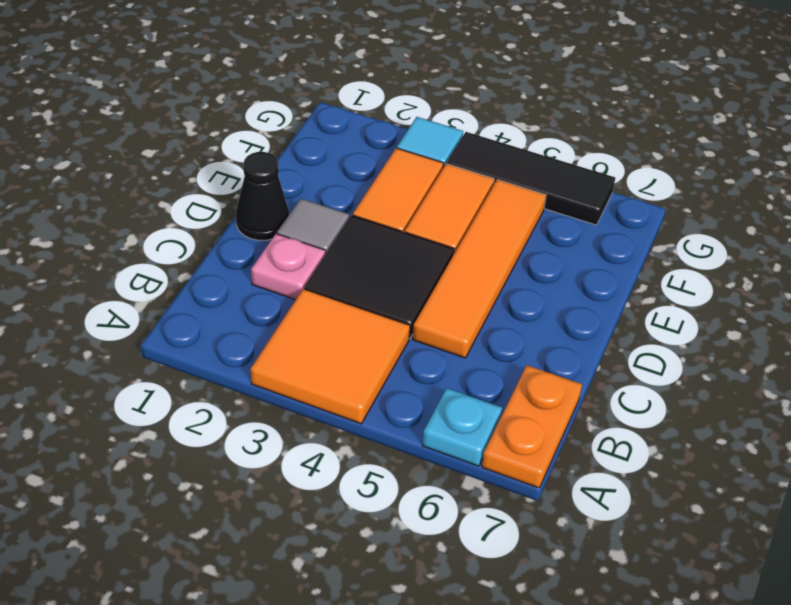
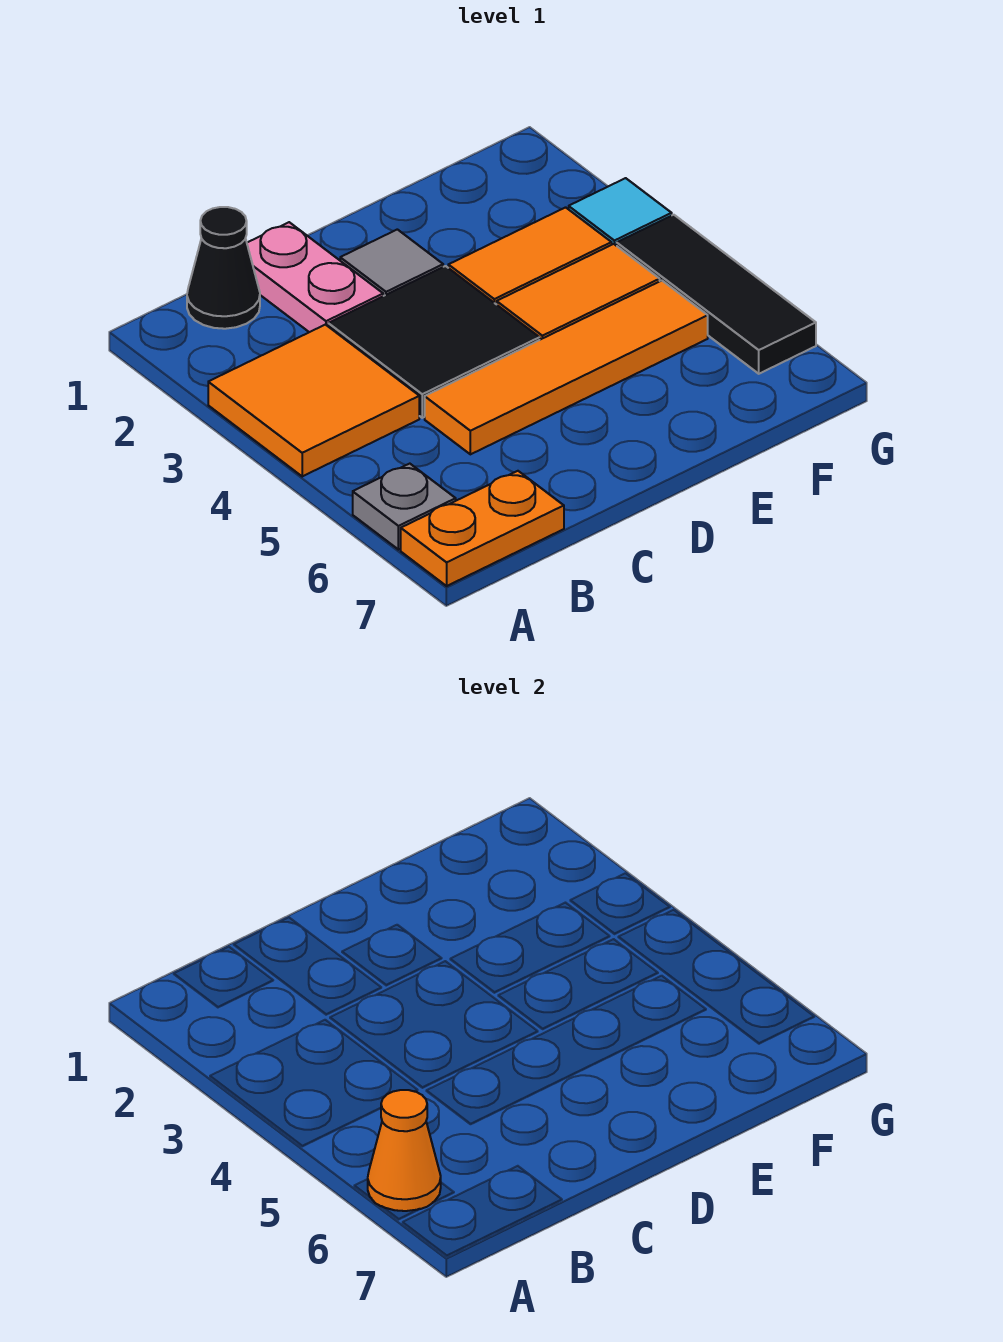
cyan plate A6 level 1 -> grey plate A6 level 1
none -> orange cone A6 level 2
pink plate C2 level 1 -> pink plate C1:C2 level 1
black cone D1 level 1 -> black cone B1 level 1

